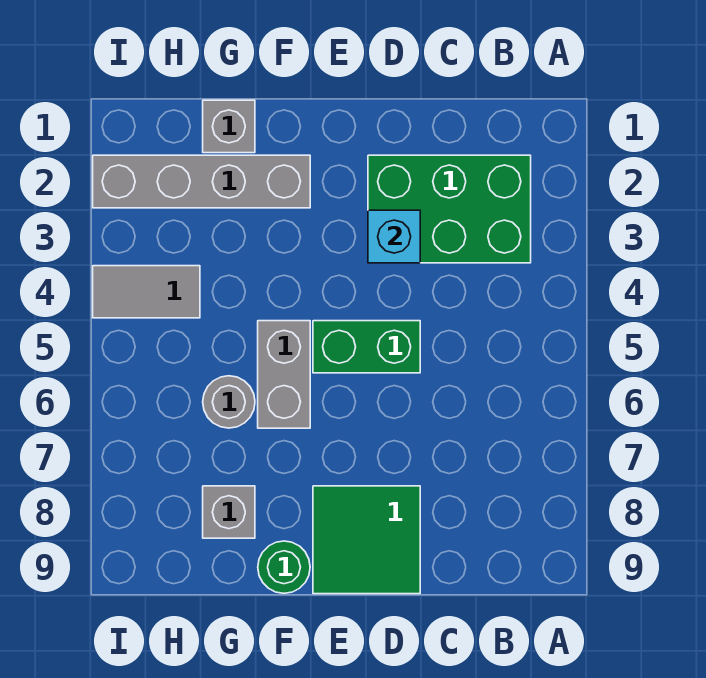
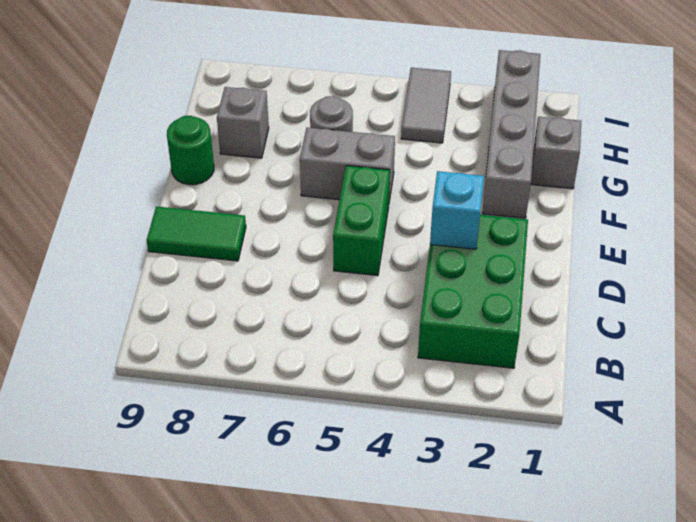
green tile D8:E9 level 1 -> green tile D8:D9 level 1

